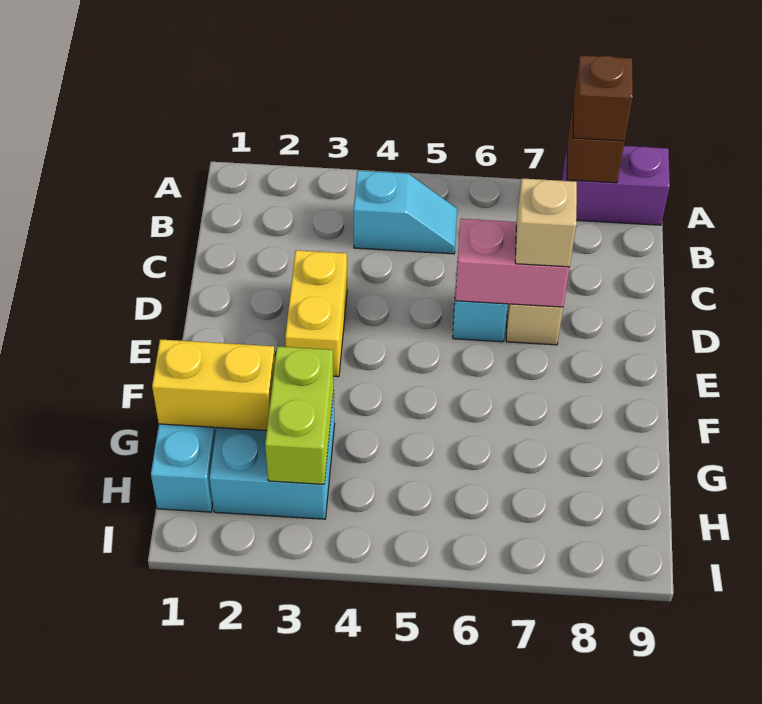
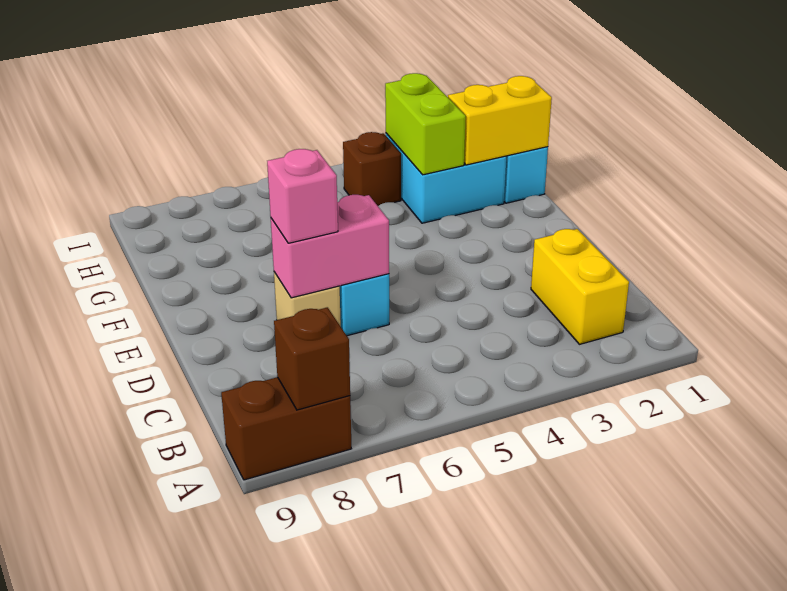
purple brick A8:A9 level 1 -> brown brick A8:A9 level 1
brown brick A8 level 3 -> brown brick H4 level 1
cyan slope B4:B5 level 1 top 4 -> none
yellow brick D3:E3 level 1 -> yellow brick B2:C2 level 1
tan brick D7 level 3 -> pink brick D7 level 3

